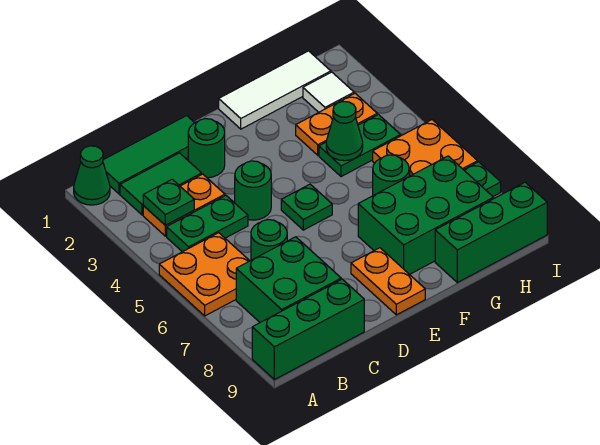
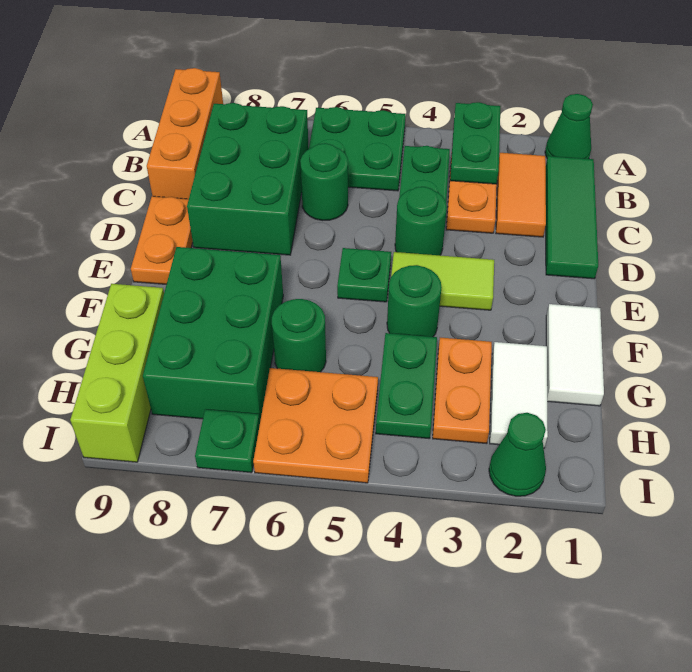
orange plate A5:B6 level 1 -> green plate A5:B6 level 1
green brick A9:C9 level 1 -> orange brick A9:C9 level 1
green tile B2:C2 level 1 -> orange tile B2:C2 level 1
green plate B3 level 2 -> green plate A3:B3 level 2
green brick B7:C8 level 1 -> green brick B7:D8 level 1
green round brick D2 level 1 -> green round brick F4 level 1
none -> lime tile E3:E4 level 1
orange plate E8:E9 level 1 -> orange plate D9:E9 level 1
white tile F1:H1 level 1 -> white tile F1:G1 level 1
green cone G4 level 2 -> green cone I2 level 1
green brick G9:I9 level 1 -> lime brick G9:I9 level 1
white tile H2 level 1 -> white tile G2:H2 level 1

